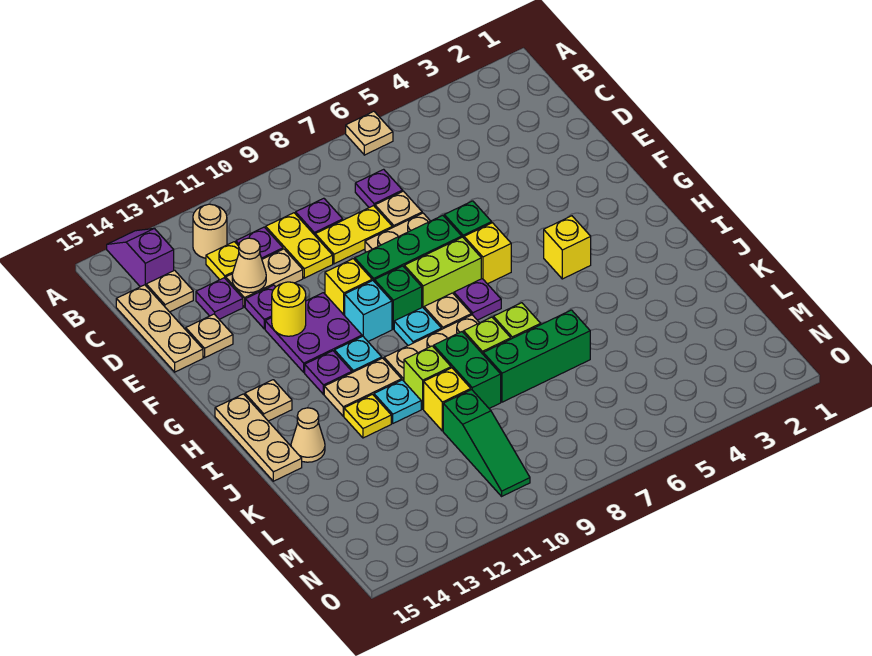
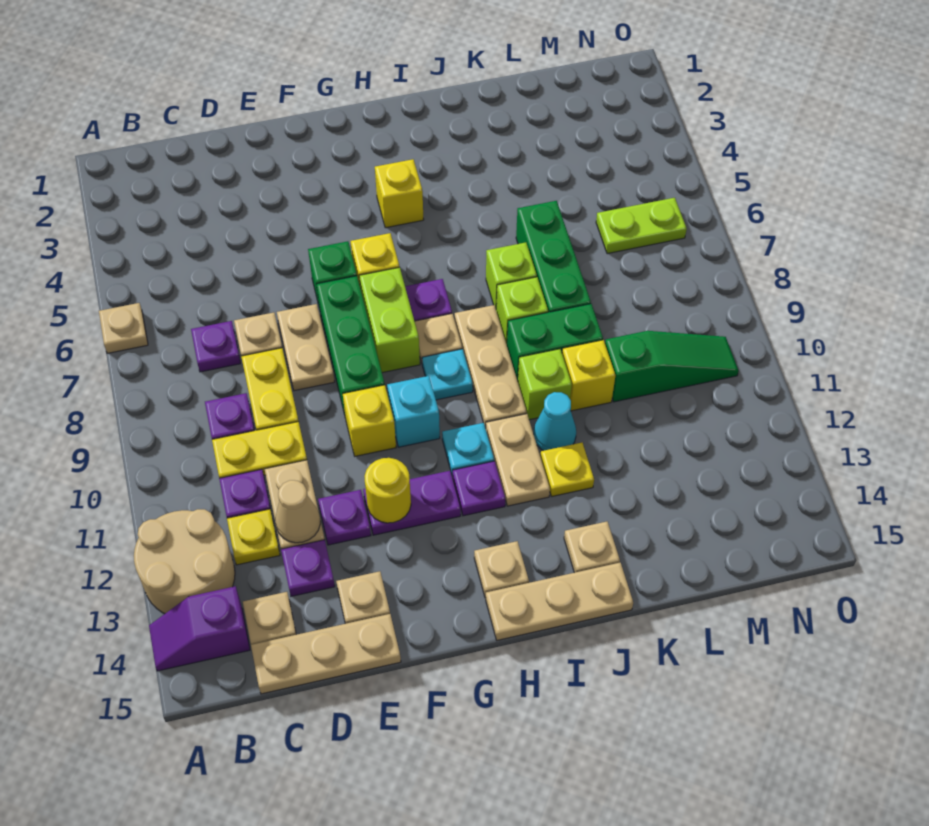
tan round brick B12 level 1 -> tan round brick A12:B13 level 1
purple plate F11:G12 level 1 -> purple plate F12:G12 level 1
green brick G9 level 1 -> none
cyan plate J11 level 1 -> cyan cone J11 level 1
tan cone J14 level 1 -> tan plate J14 level 1
none -> lime plate M6:N6 level 1

